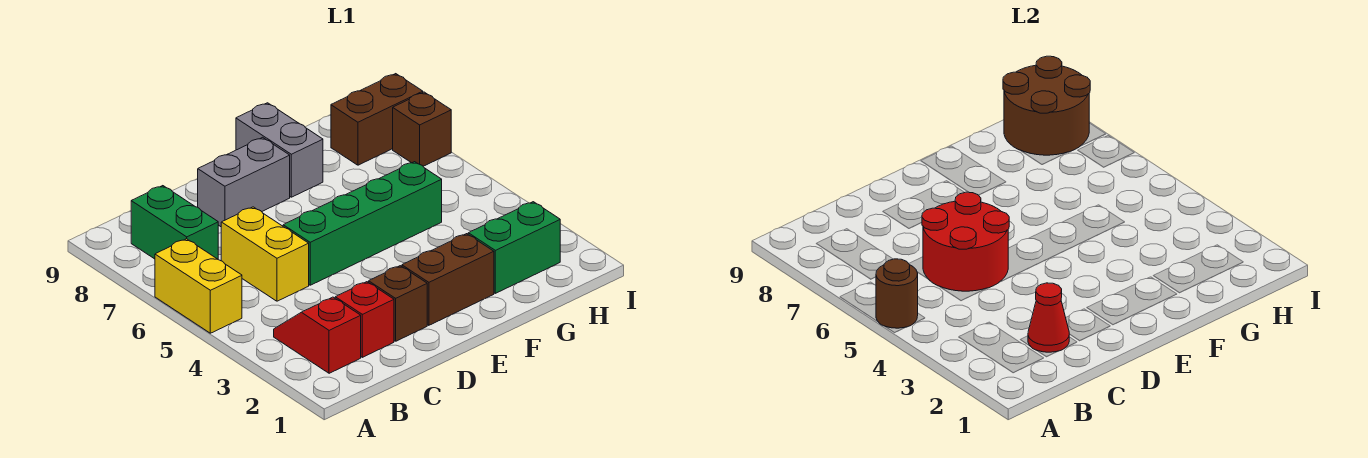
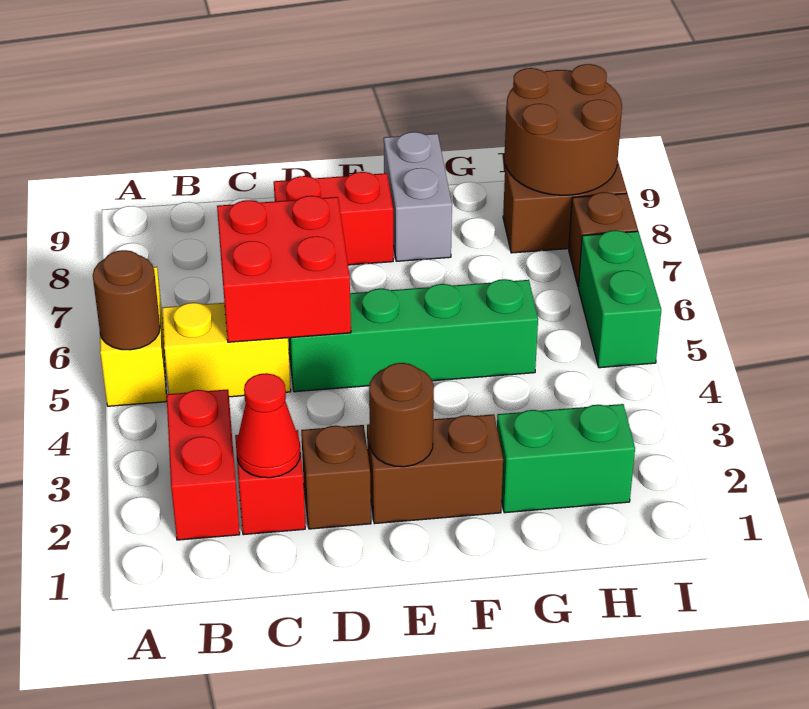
red slope B2:B3 level 1 top 2 -> red brick B2:B3 level 1
green brick B7:B8 level 1 -> green brick I5:I6 level 1
yellow brick C5:C6 level 1 -> yellow brick B5:C5 level 1
red round brick C5:D6 level 2 -> red brick C5:D6 level 2
grey brick D8:E8 level 1 -> red brick D8:E8 level 1
none -> brown round brick E2 level 2

